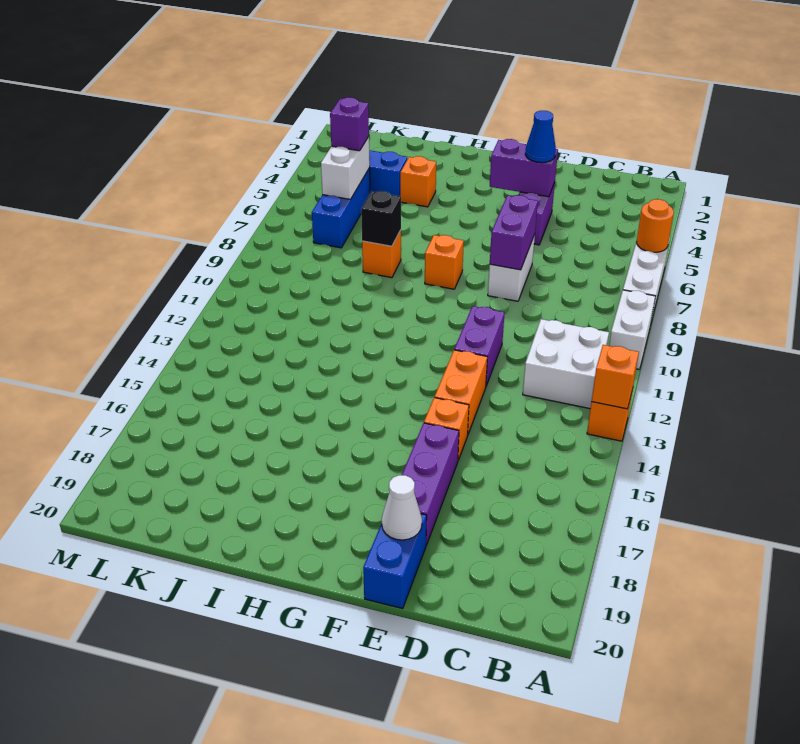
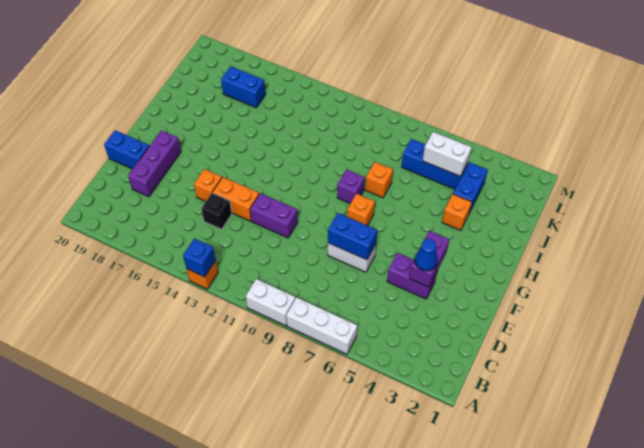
orange round brick A6 level 2 -> none
orange brick A13 level 2 -> blue brick A13 level 2
white brick B11:C12 level 1 -> none
purple brick E7:E8 level 2 -> blue brick E7:E8 level 2
purple brick E16:E18 level 1 -> purple brick D18:F18 level 1
white cone E19 level 2 -> none
black brick I8 level 2 -> black brick D14 level 1
purple brick K5 level 3 -> purple brick H9 level 1
none -> blue brick K16:K17 level 1

